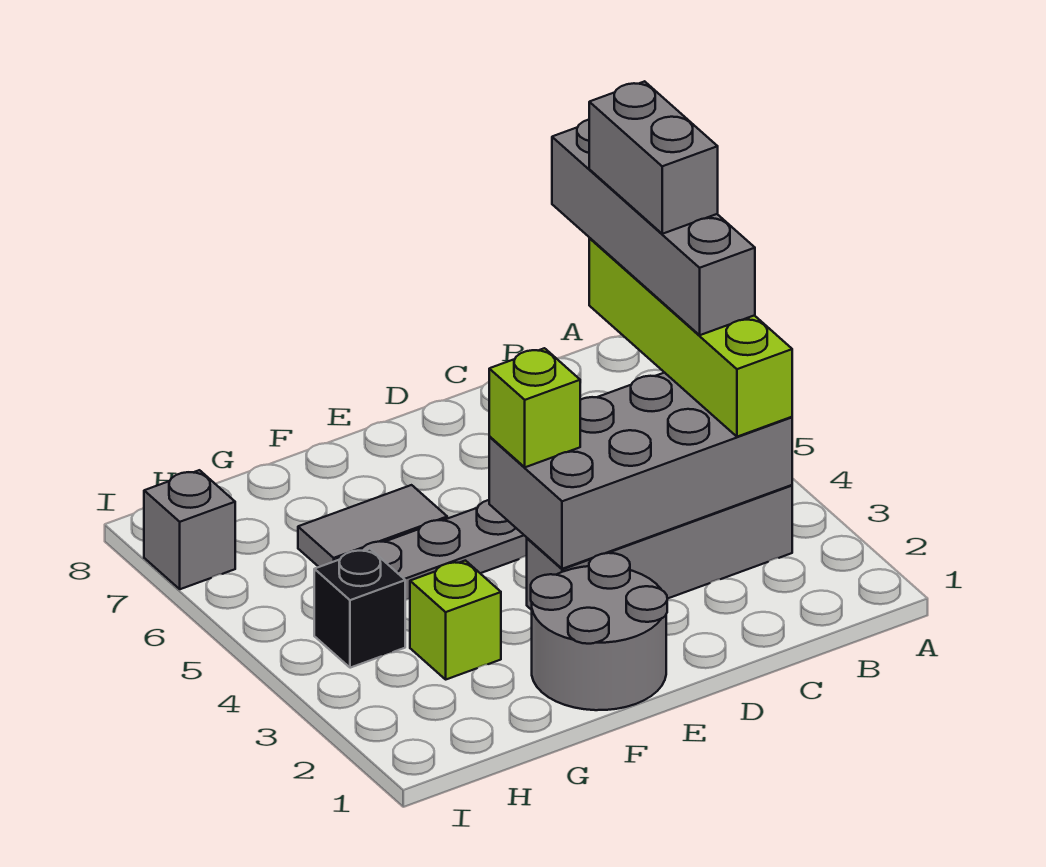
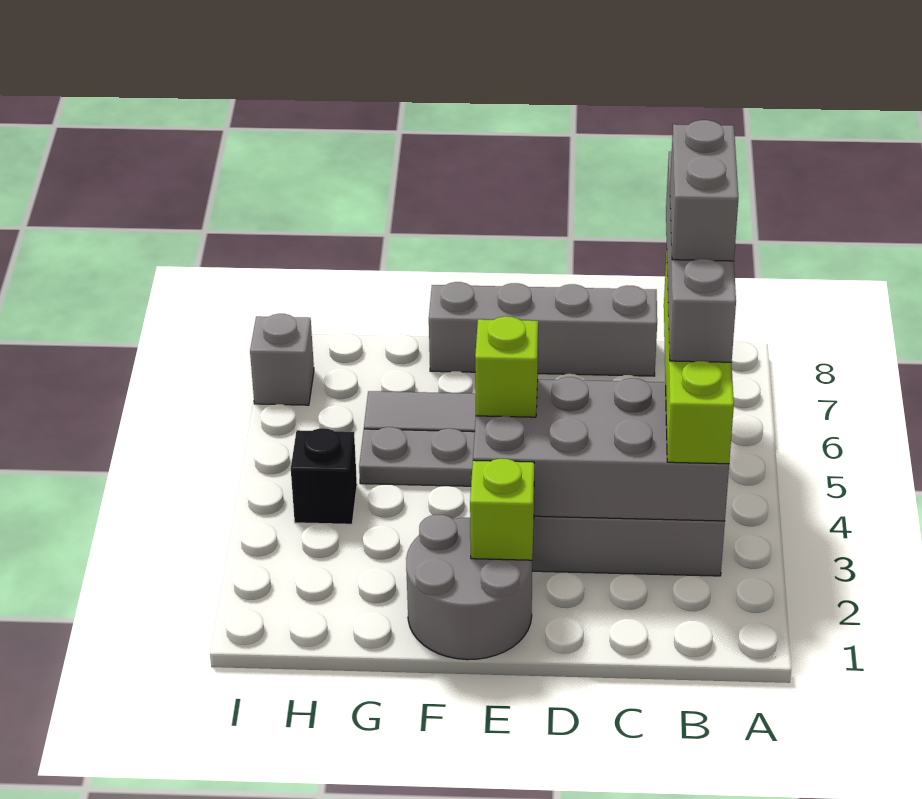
none -> grey brick C8:F8 level 1
lime brick G3 level 1 -> lime brick E2 level 2

